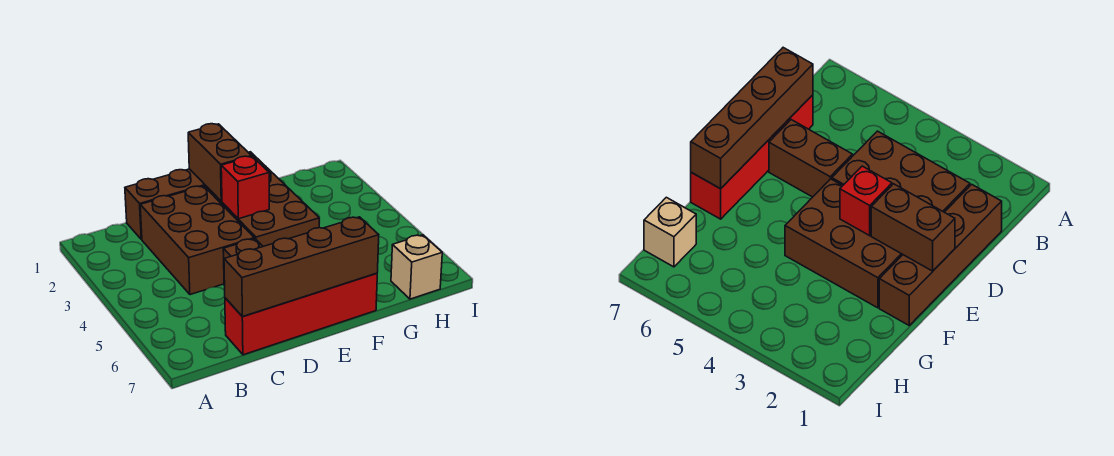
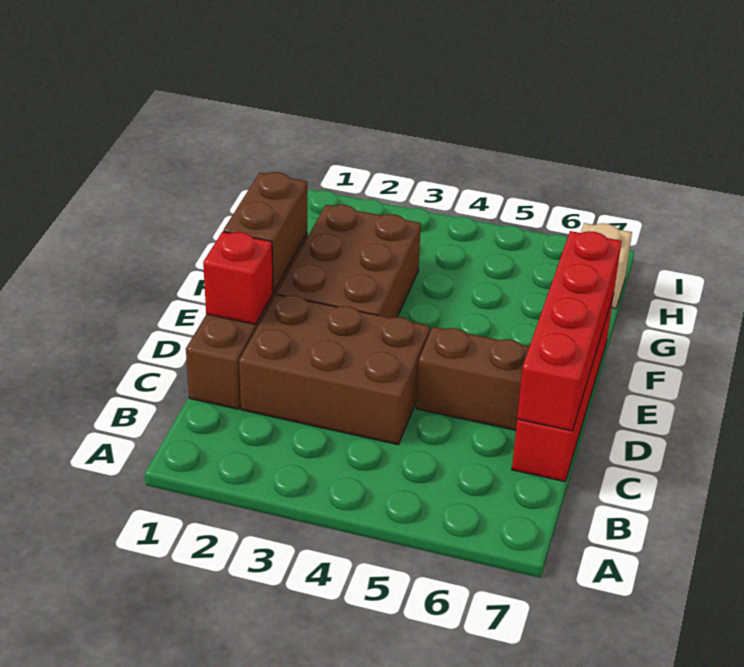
brown brick C7:F7 level 2 -> red brick C7:F7 level 2
brown brick E1:E2 level 2 -> brown brick E1:F1 level 2
brown brick E2:F4 level 1 -> brown brick E2:G3 level 1
red brick E3 level 2 -> red brick D1 level 2

